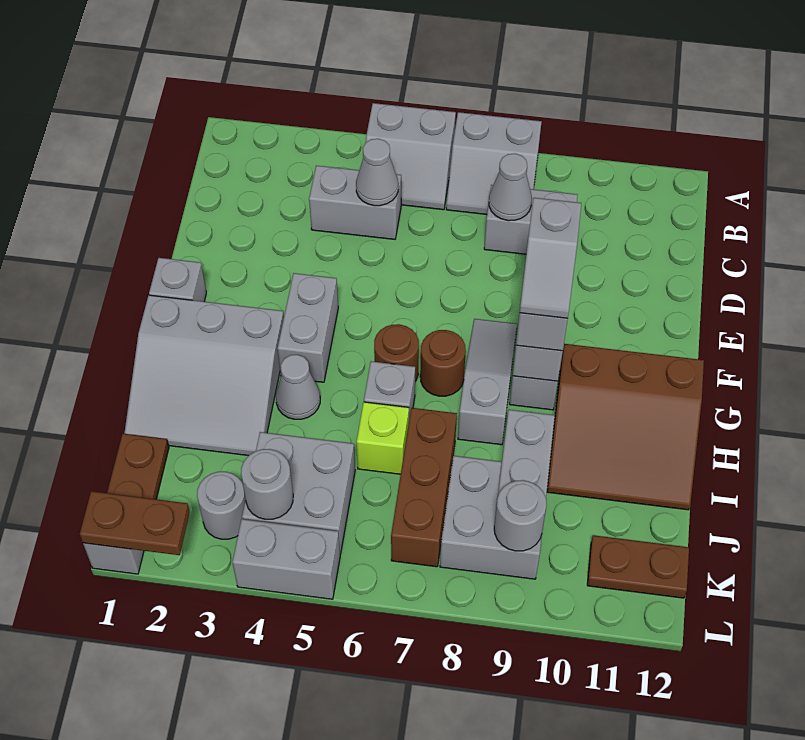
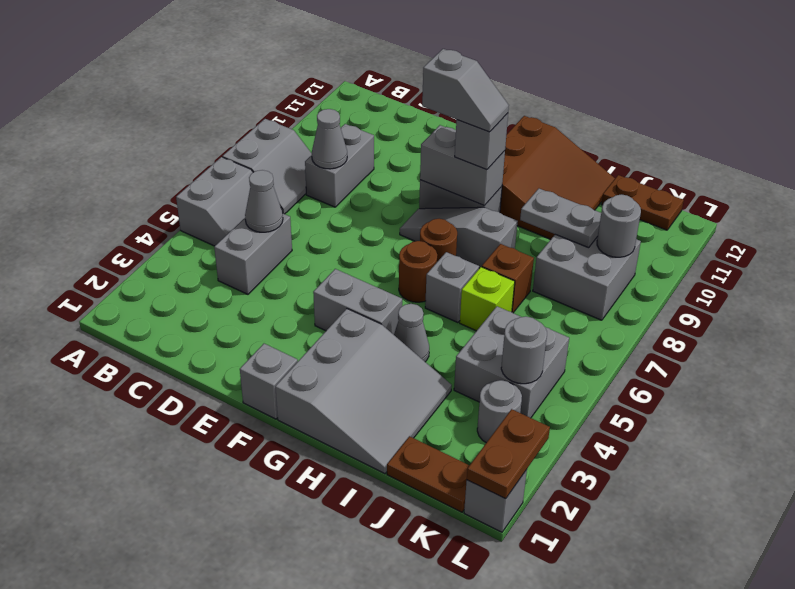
brown brick I7:K7 level 1 -> brown brick I7 level 1
brown plate K11:K12 level 1 -> brown plate J12:K12 level 1
grey brick L4:L5 level 1 -> none

